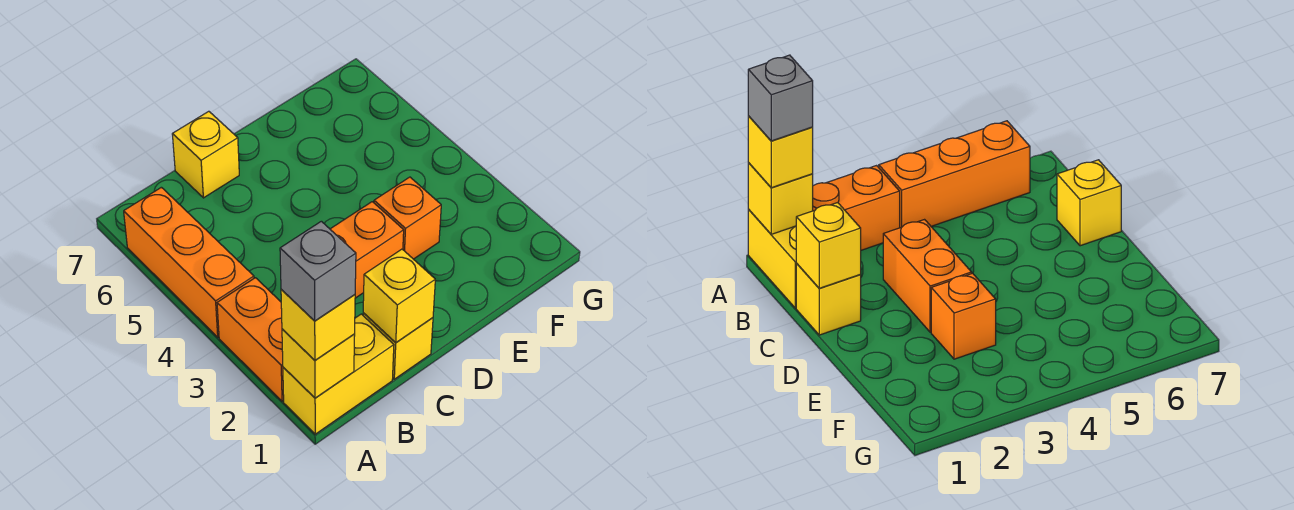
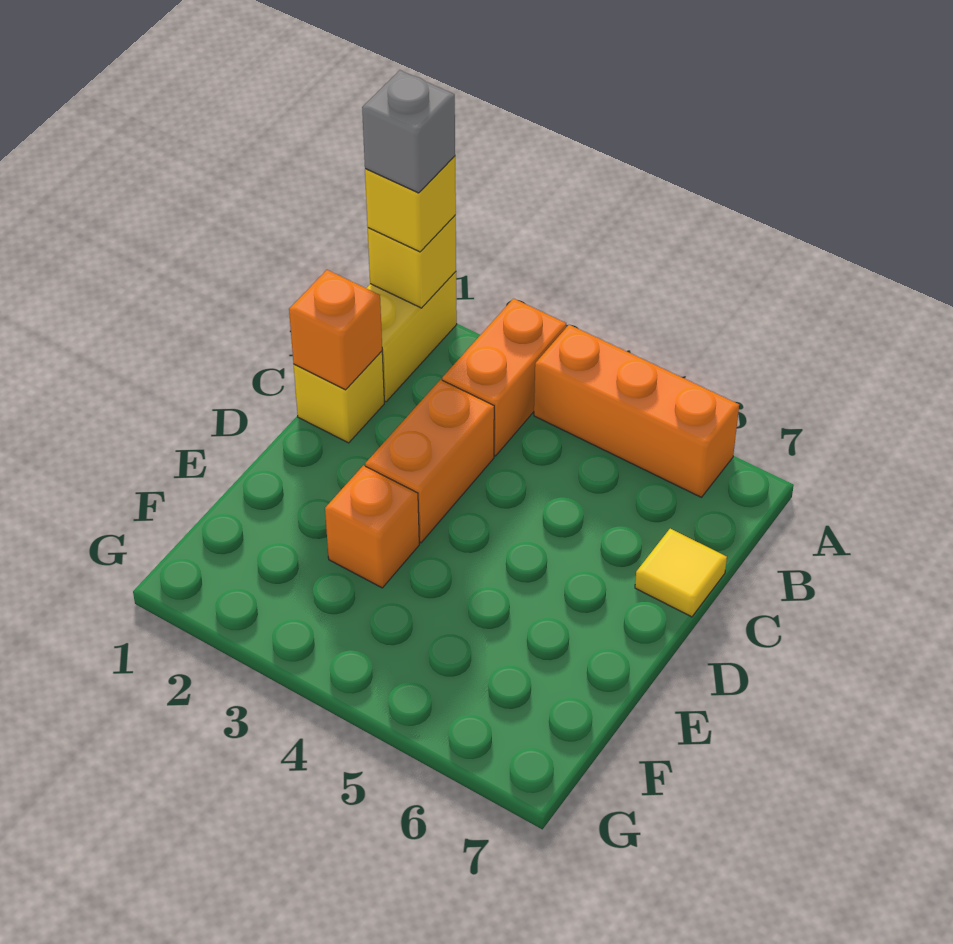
orange brick A2:A3 level 1 -> orange brick A3:B3 level 1
yellow brick C1 level 2 -> orange brick C1 level 2
yellow brick C7 level 1 -> yellow tile C7 level 1

